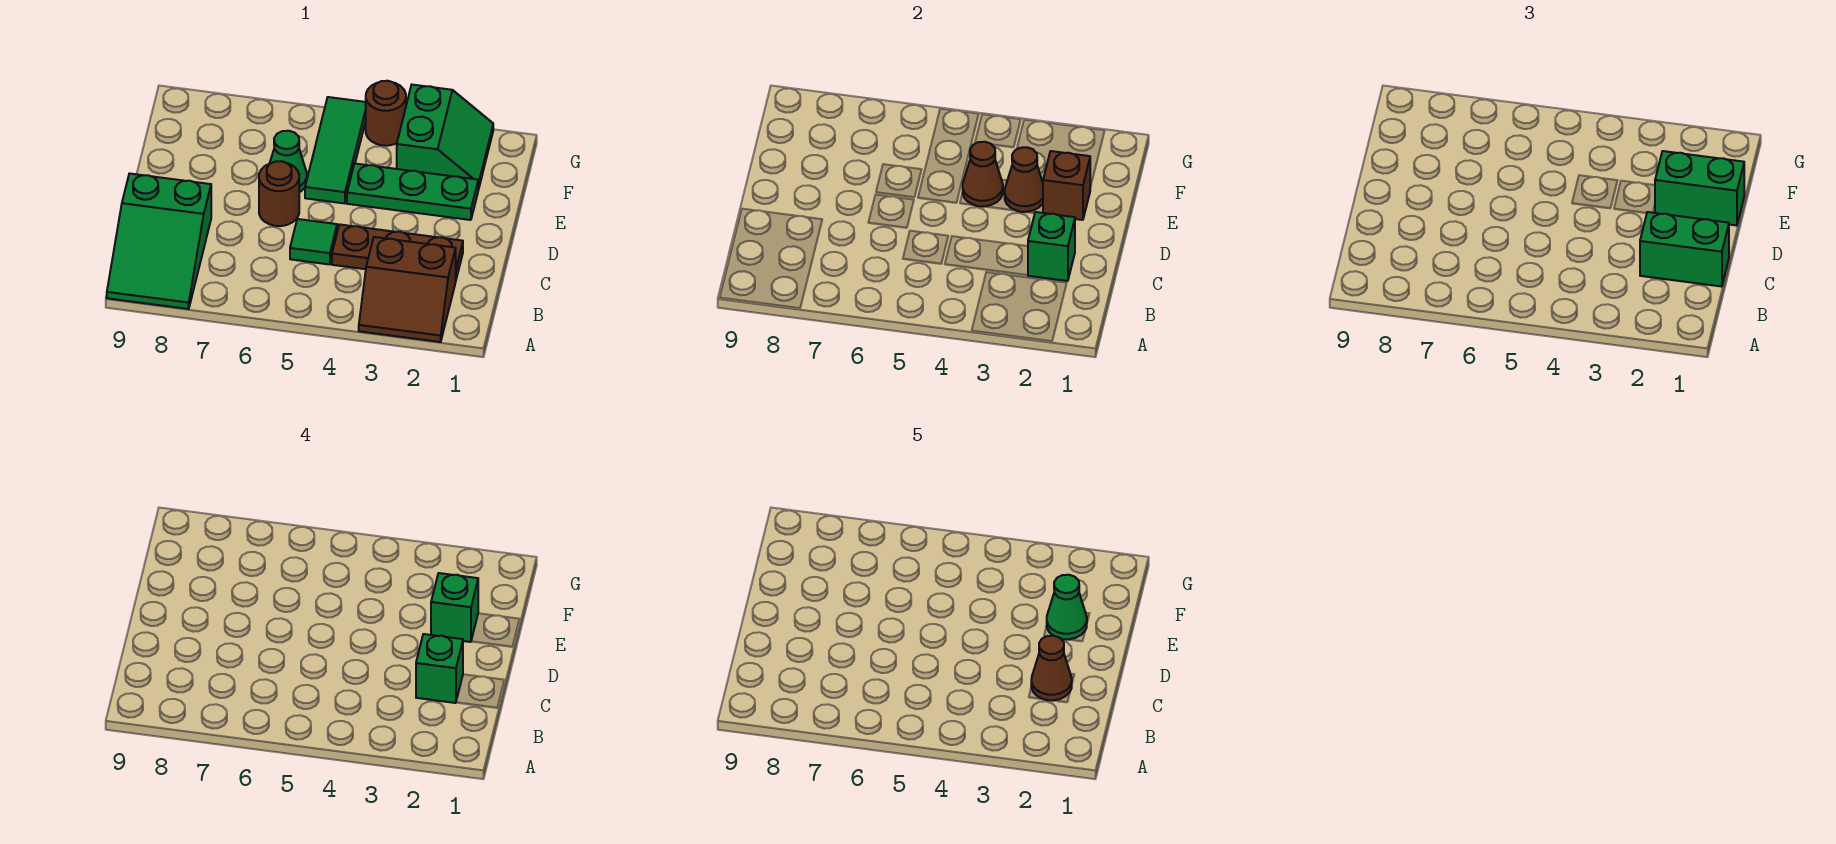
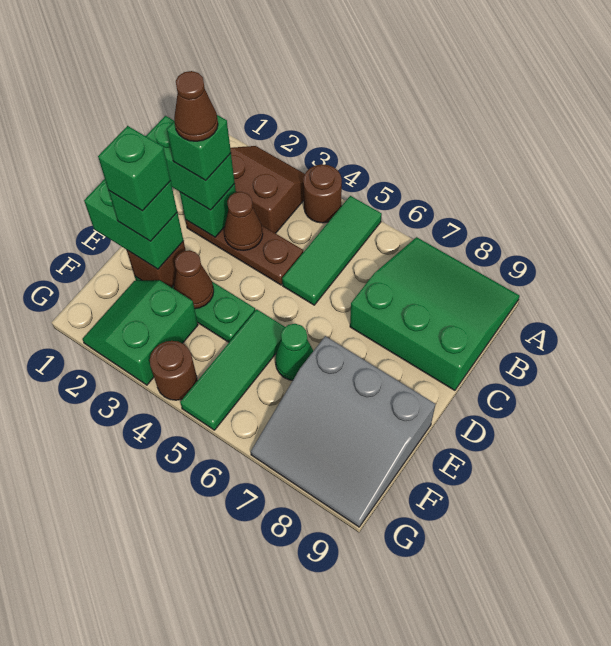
green slope A8:C9 level 1 top C -> green slope A7:C9 level 1 top C
green tile C5 level 1 -> green tile A5:C5 level 1
brown round brick D6 level 1 -> brown round brick A4 level 1
green cone E2 level 5 -> green brick E2 level 5
brown cone E4 level 2 -> brown cone C3 level 2
none -> grey slope E7:G9 level 1 top E

